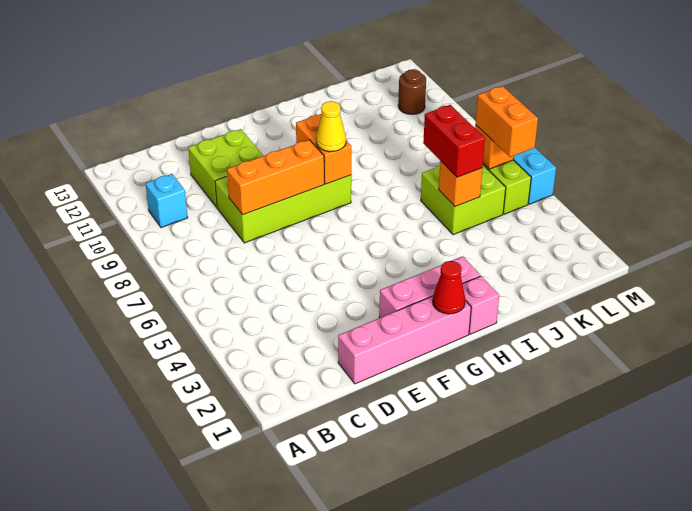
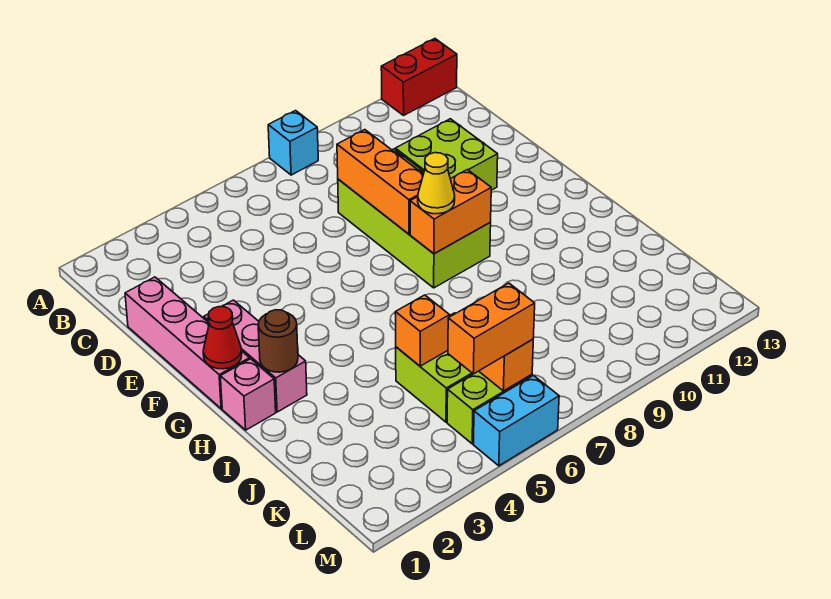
cyan brick B10 level 1 -> cyan brick A8 level 1
red brick J5:J6 level 3 -> red brick A12:A13 level 1
brown round brick L11 level 1 -> brown round brick H2 level 2

